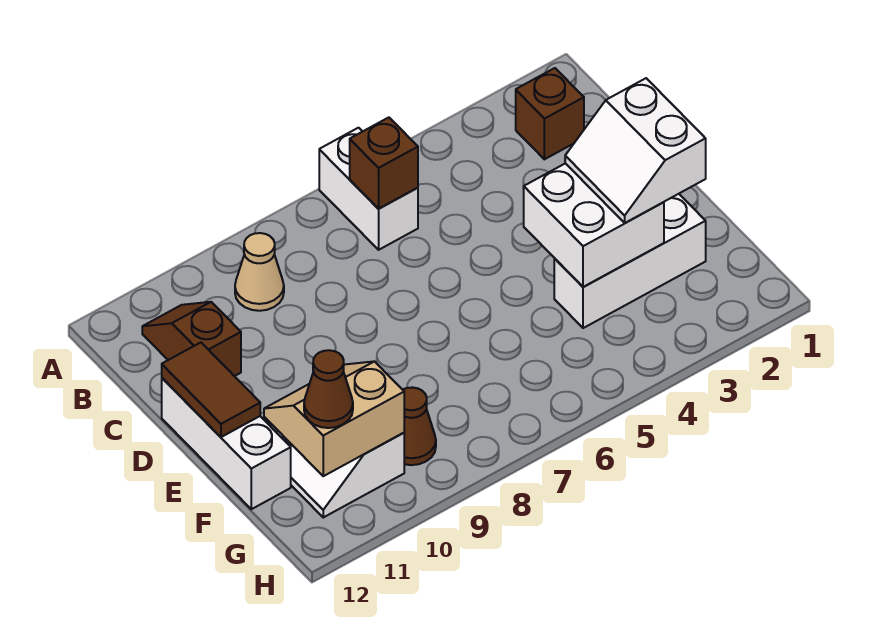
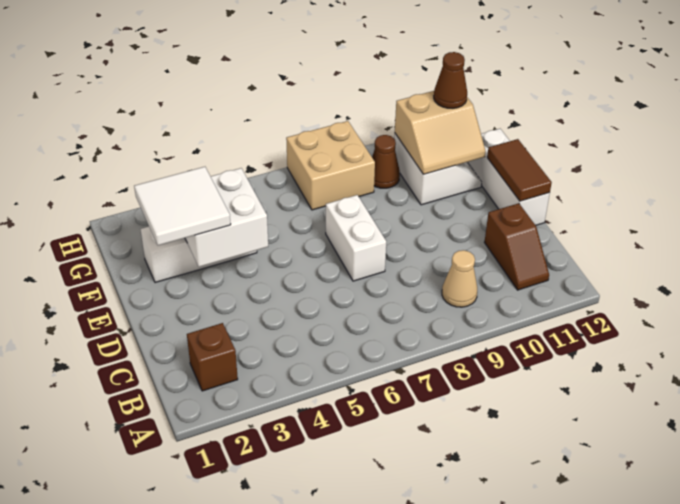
white brick A6:B6 level 1 -> white brick D7:E7 level 1
brown brick B6 level 2 -> none
white slope E2:F3 level 3 top 2 -> white tile E2:F3 level 3
none -> tan brick G7:H8 level 1

